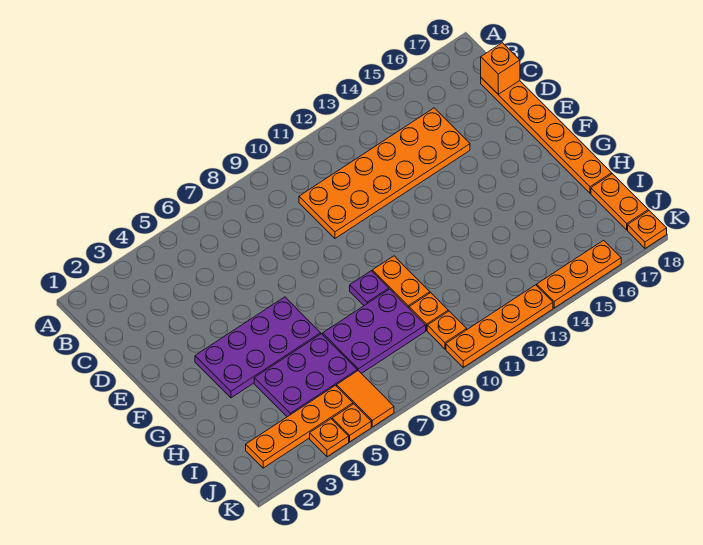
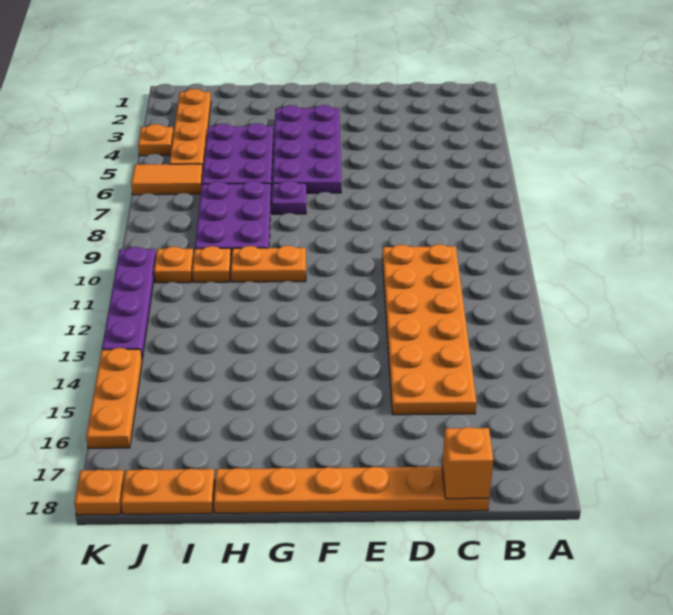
purple plate G9 level 1 -> purple plate G7 level 1
orange plate K5 level 1 -> none
orange plate K10:K13 level 1 -> purple plate K10:K13 level 1

